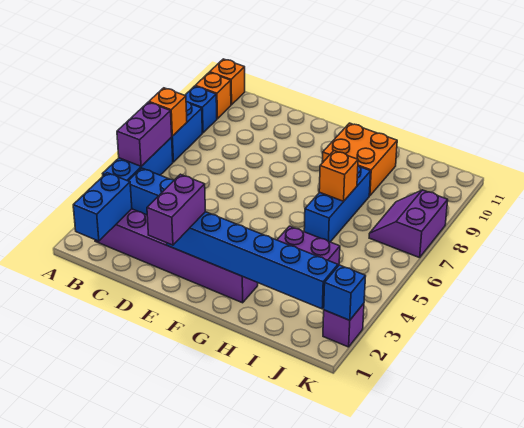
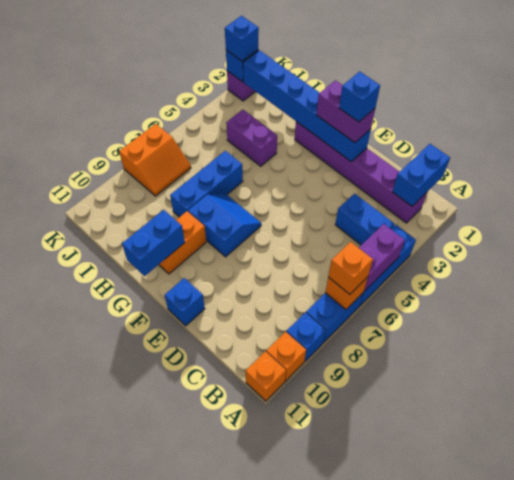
purple brick E1:E2 level 3 -> purple brick E2:F2 level 3
none -> blue brick E2 level 4
none -> blue brick E11 level 1
none -> blue slope F7:G8 level 1 top 8
orange brick G9:H10 level 1 -> orange brick G9:G10 level 1
none -> blue brick G10:G11 level 2
orange brick H7 level 2 -> orange brick A7 level 3
purple slope J7:K8 level 1 top K -> orange slope J7:K8 level 1 top K
none -> blue brick K2 level 3

